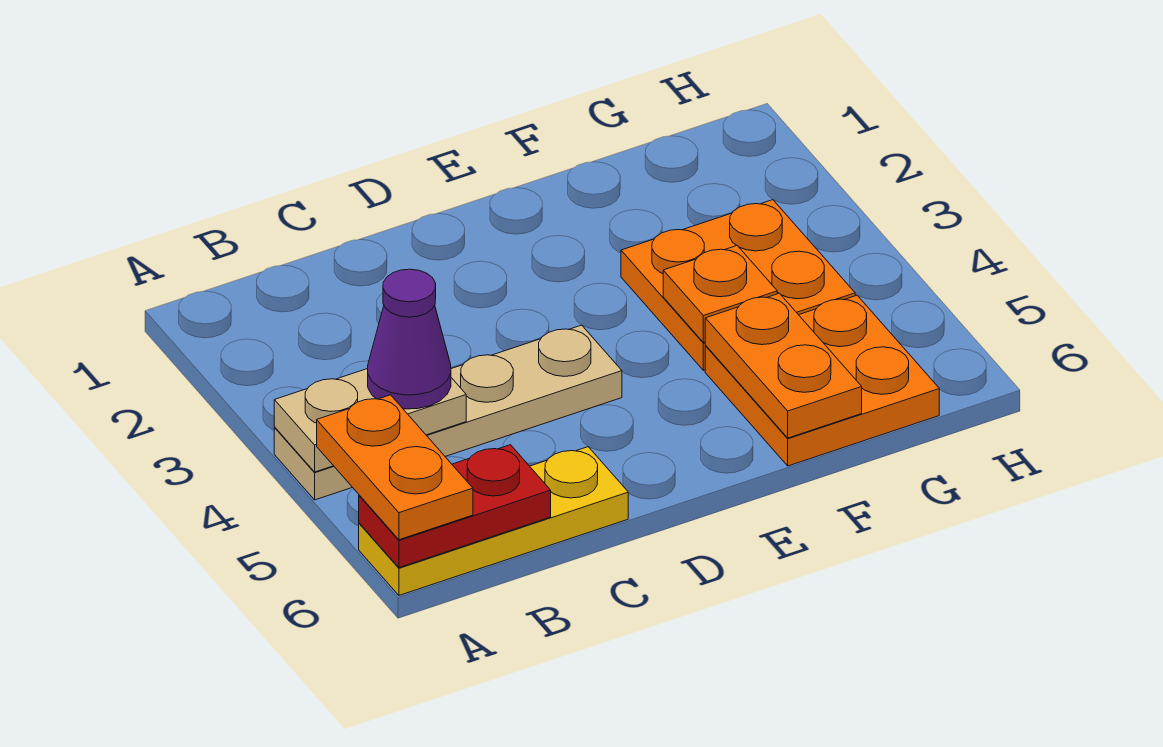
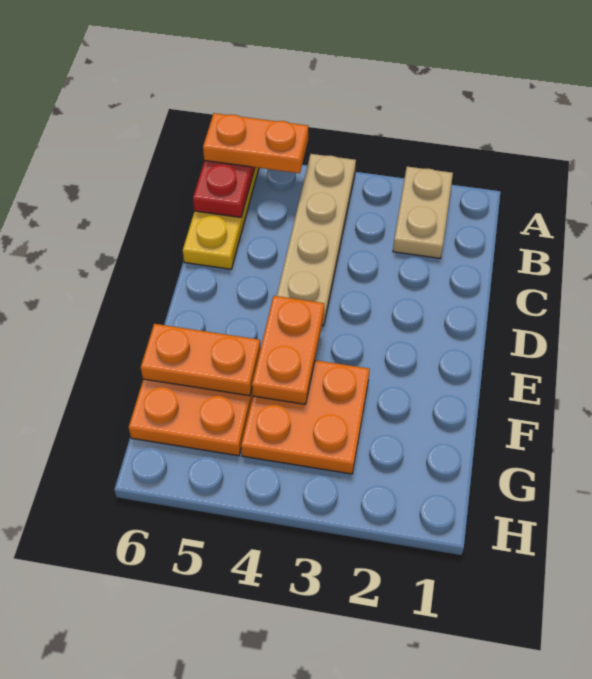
tan plate A4:B4 level 2 -> tan plate A2:B2 level 1
purple cone B4 level 3 -> none
orange plate F4 level 2 -> orange plate E4:F4 level 2

